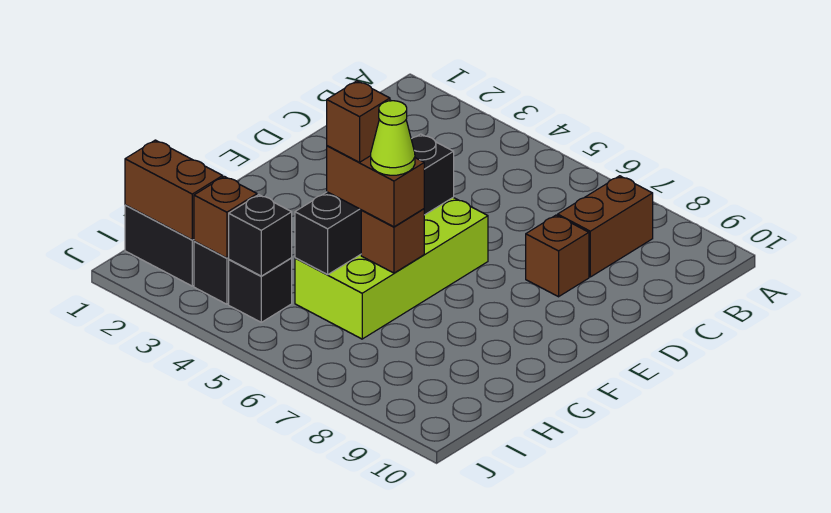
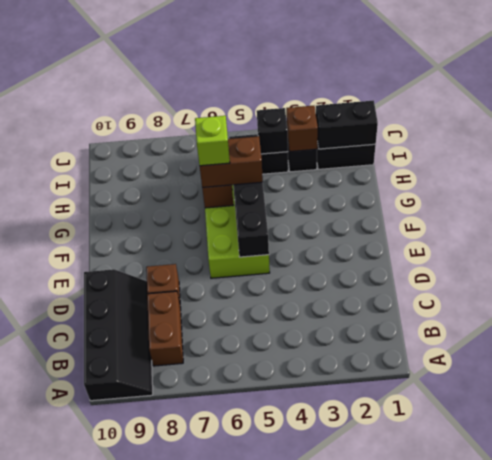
none -> black slope A9:D10 level 1 top 10
brown brick G5 level 4 -> none
lime cone G6 level 4 -> lime brick G6 level 4
brown brick I1:I2 level 2 -> black brick I1:I2 level 2

